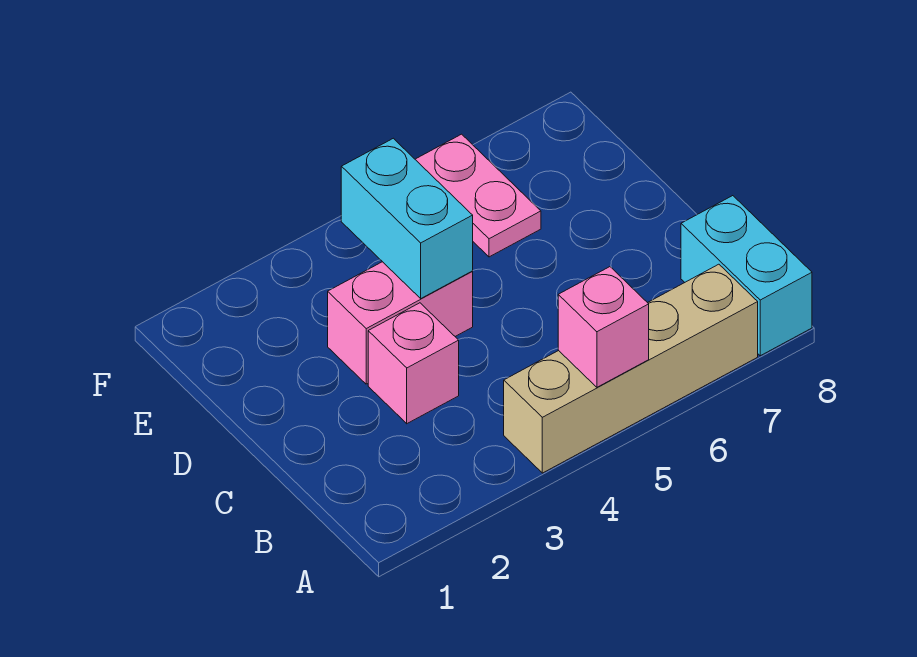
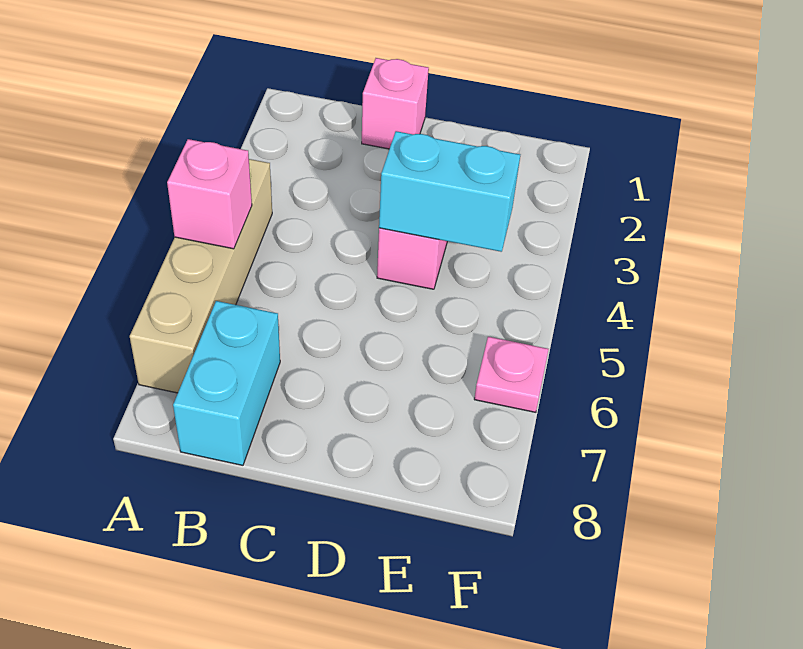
cyan brick A8:B8 level 1 -> cyan brick B7:B8 level 1
pink brick C3 level 1 -> pink brick C1 level 1
pink plate E6:F6 level 1 -> pink plate F6 level 1

